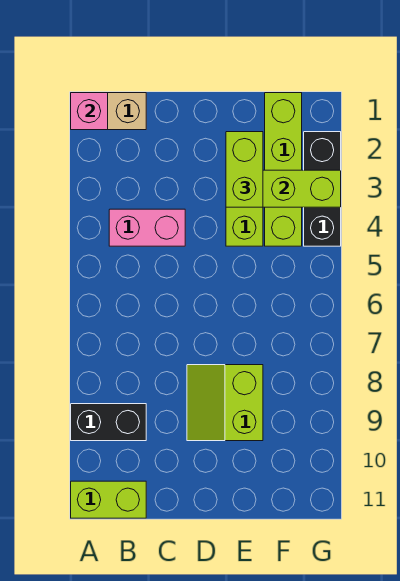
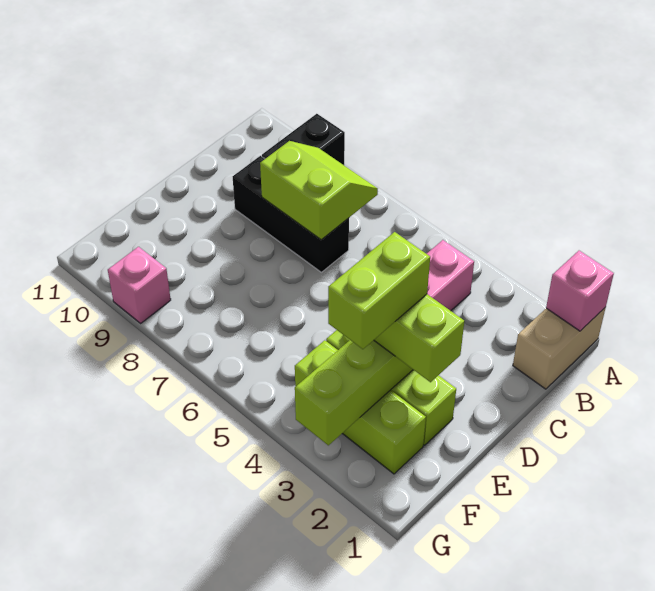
lime brick A11:B11 level 1 -> lime brick E3:F3 level 4
lime slope D8:E9 level 1 top E -> lime slope B7:C8 level 2 top C
lime brick F1:F4 level 1 -> lime brick F2:F4 level 1
black brick G2:G4 level 1 -> black brick C7:C9 level 1
none -> pink brick G9 level 1

